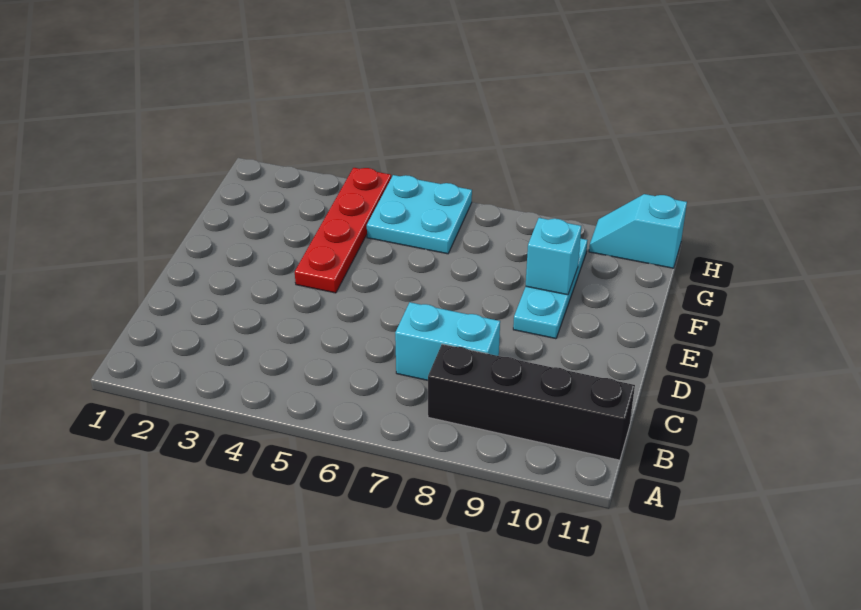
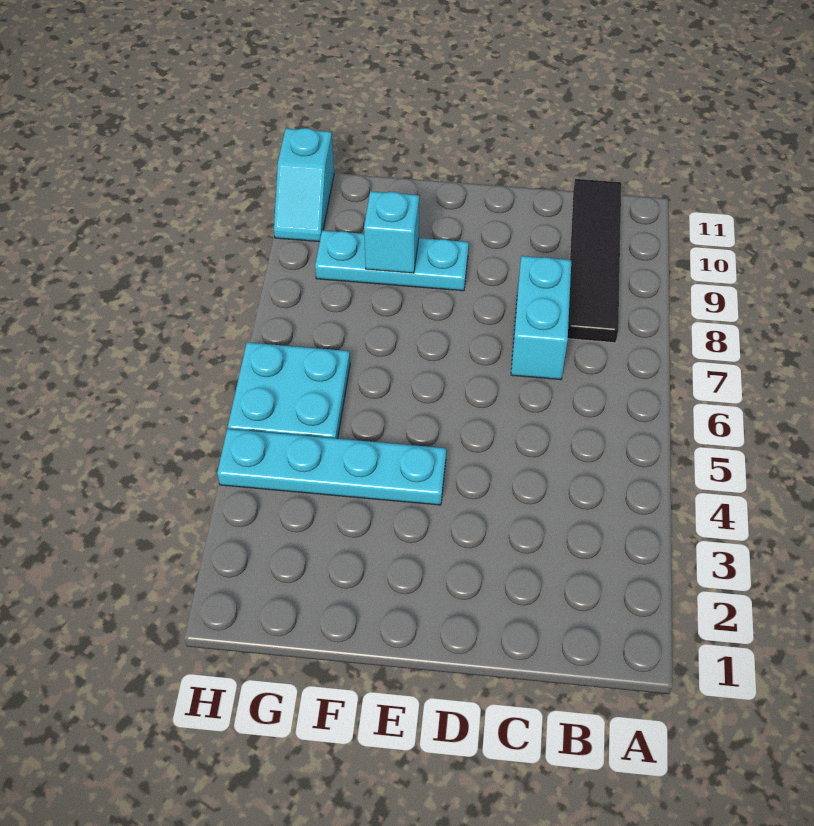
black brick B8:B11 level 1 -> black tile B8:B11 level 1
red plate E4:H4 level 1 -> cyan plate E4:H4 level 1

